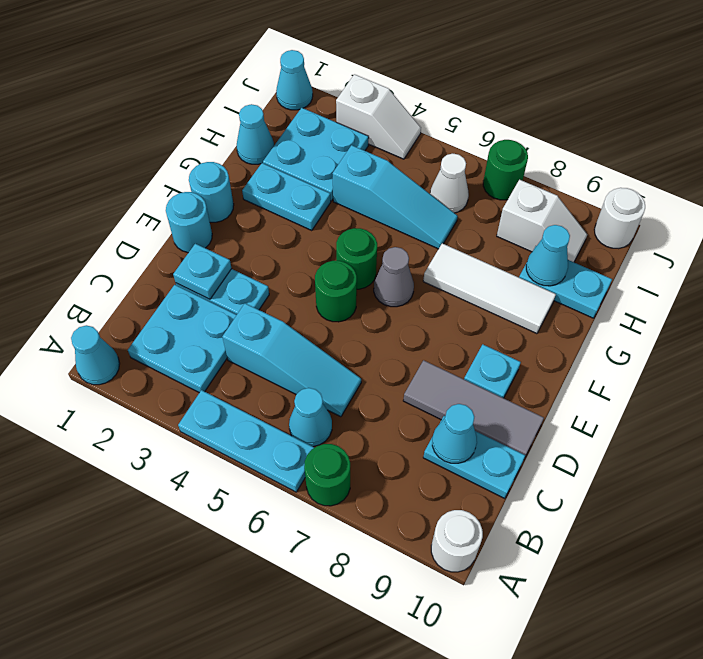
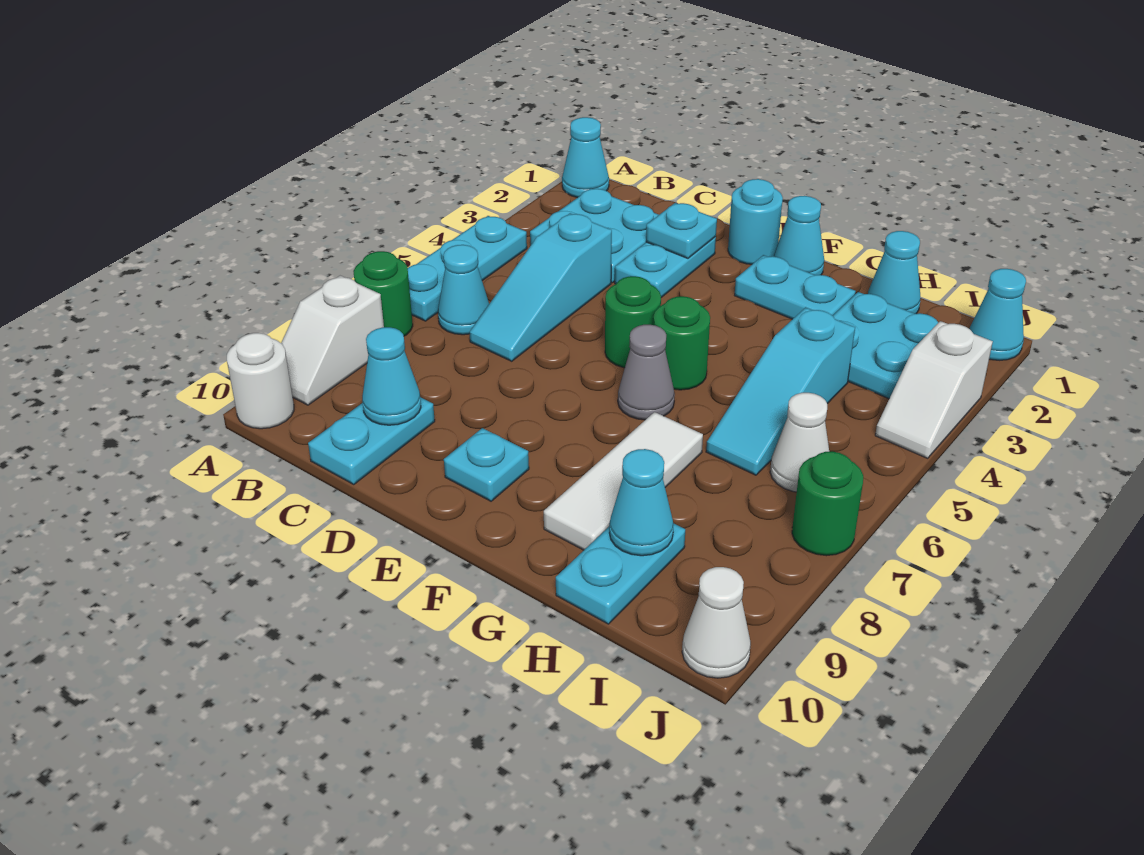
grey tile D8:D10 level 1 -> none
cyan round brick F1 level 1 -> cyan cone F1 level 1
cyan plate G2:G3 level 1 -> cyan plate F2:G2 level 1
white slope I8:I9 level 1 top 8 -> white slope A8:A9 level 1 top 8
white round brick J10 level 1 -> white cone J10 level 1

